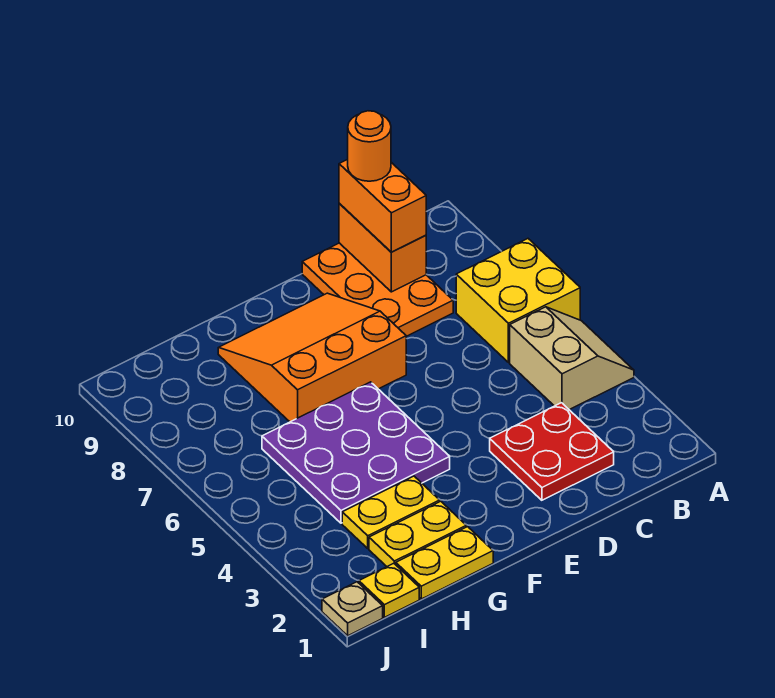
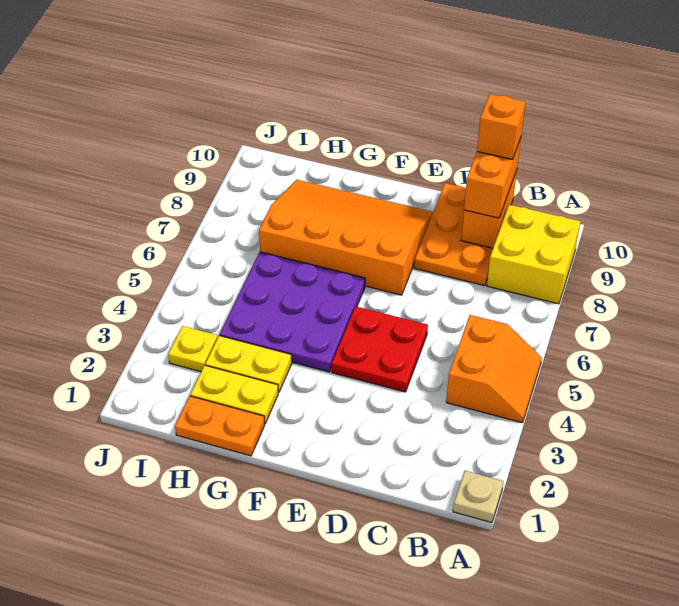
tan slope A4:B5 level 1 top B -> orange slope A4:B5 level 1 top B
yellow brick A6:B7 level 1 -> yellow brick A8:B9 level 1
red plate C2:D3 level 1 -> red plate D4:E5 level 1
orange round brick C10 level 4 -> orange brick C10 level 4
orange slope E7:G9 level 1 top 7 -> orange slope E7:H9 level 1 top 7
yellow plate G1:H1 level 1 -> orange plate G1:H1 level 1
yellow plate I1 level 1 -> yellow plate I3 level 1
tan plate J1 level 1 -> tan plate A1 level 1

